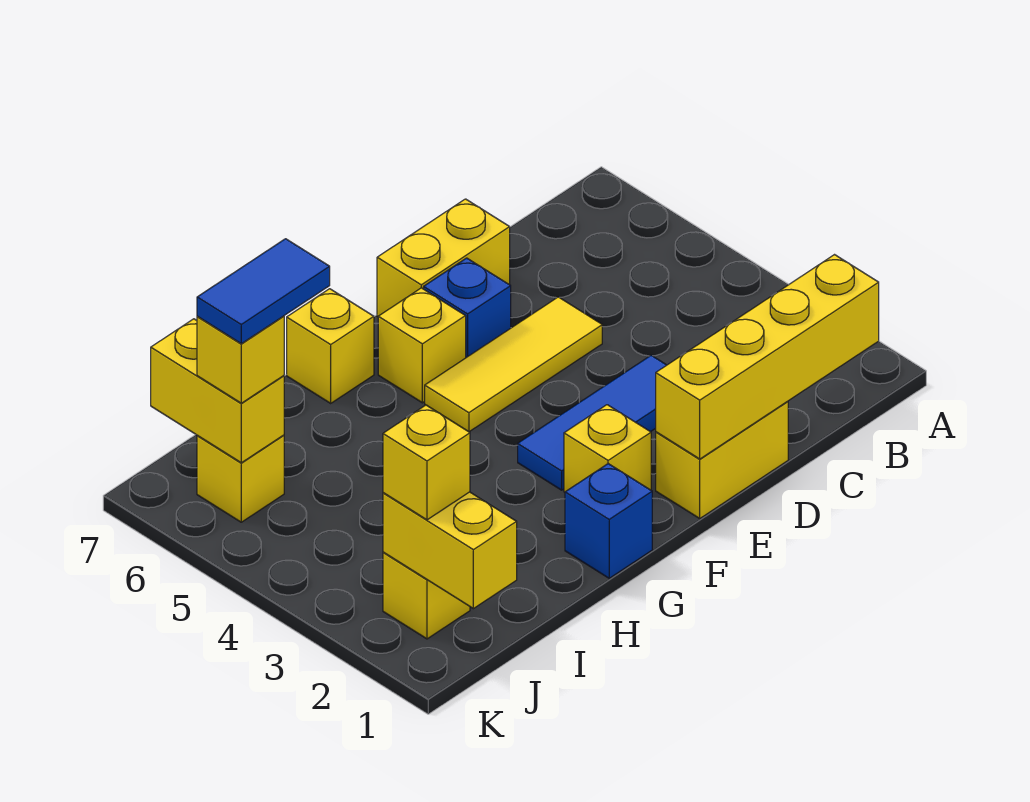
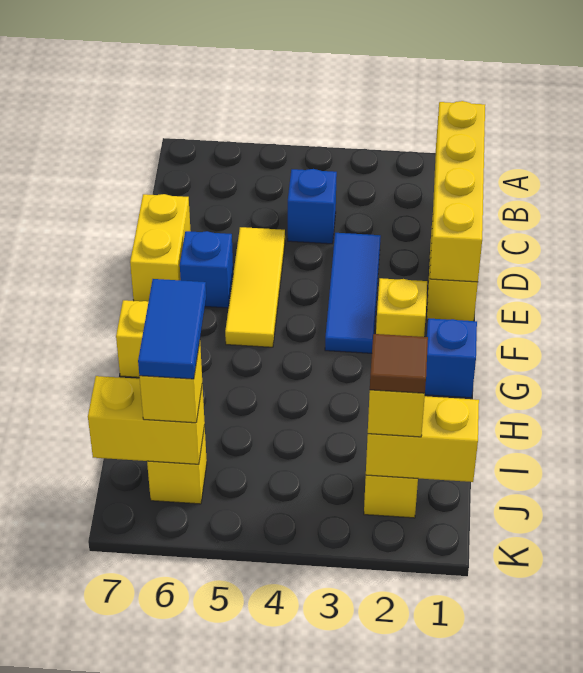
none -> blue brick C4 level 1
yellow brick F6 level 1 -> none
none -> brown tile J2 level 4

